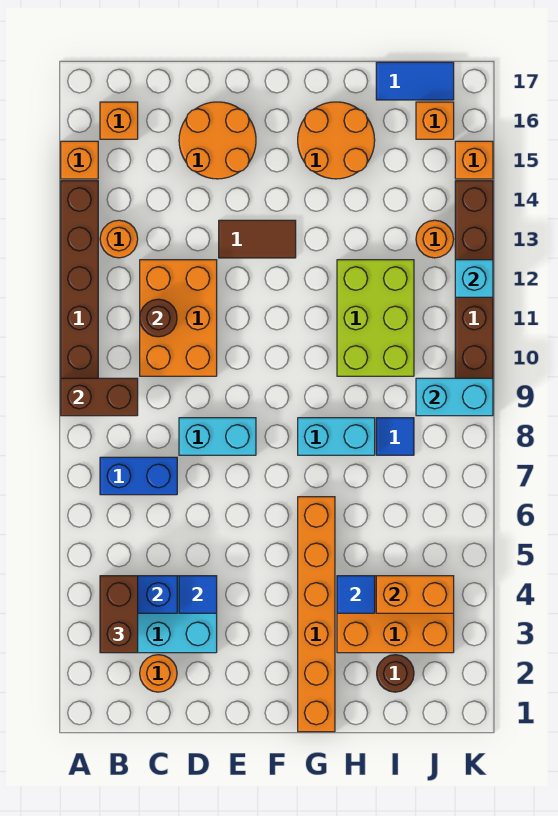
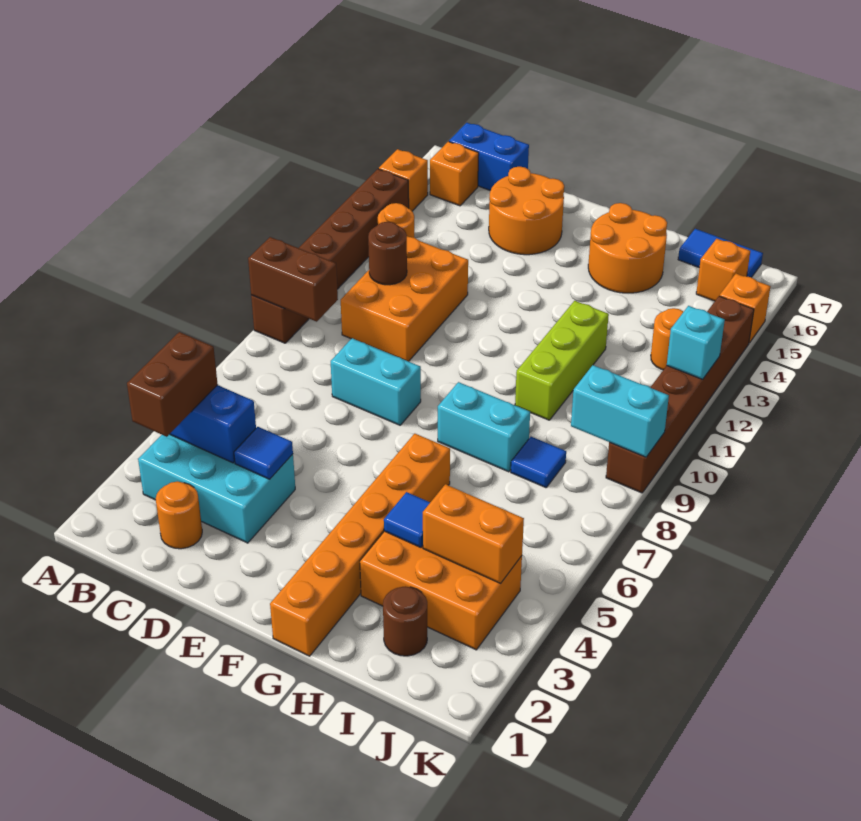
blue brick B7:C7 level 1 -> blue brick B17:C17 level 1
brown tile E13:F13 level 1 -> none
lime brick H10:I12 level 1 -> lime brick H10:H12 level 1

